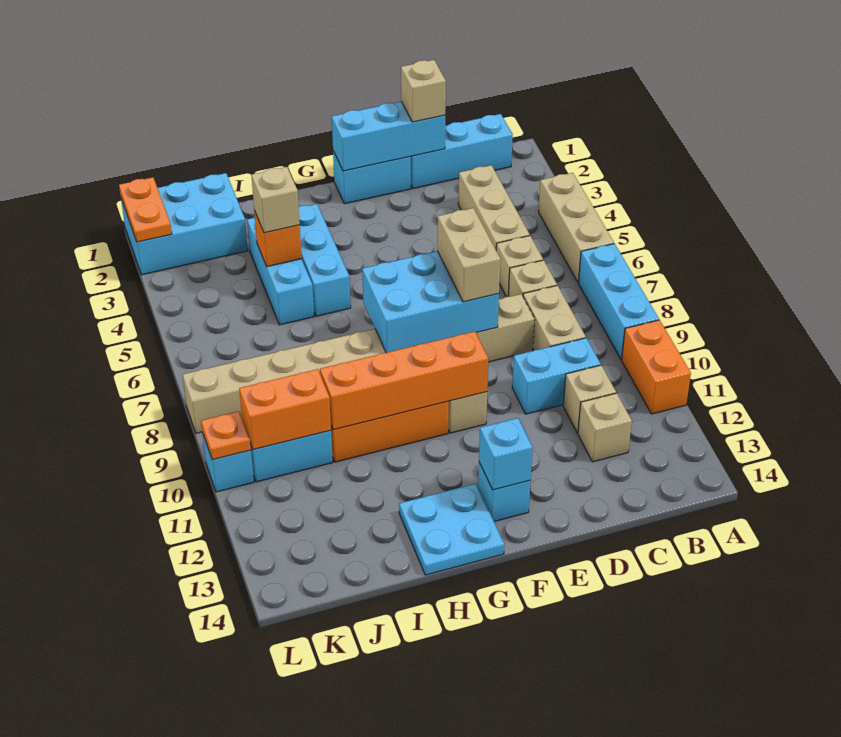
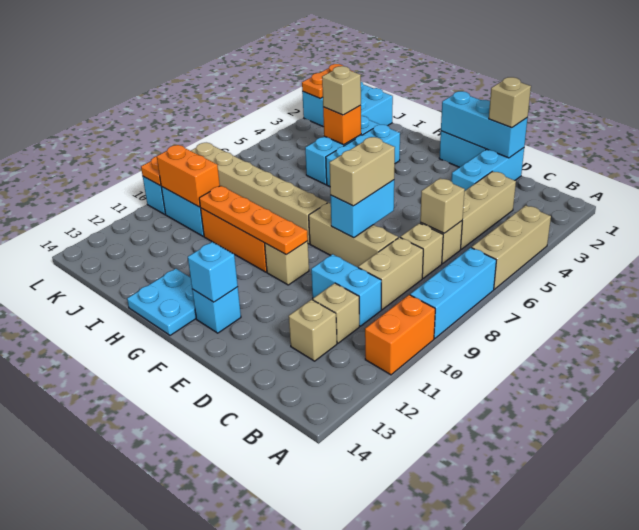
cyan brick B1:D1 level 1 -> cyan brick D1:D3 level 1
none -> tan brick C6 level 2
cyan brick E7:G8 level 2 -> cyan brick E7:E8 level 2
orange brick F10:I10 level 2 -> orange plate F10:I10 level 2

